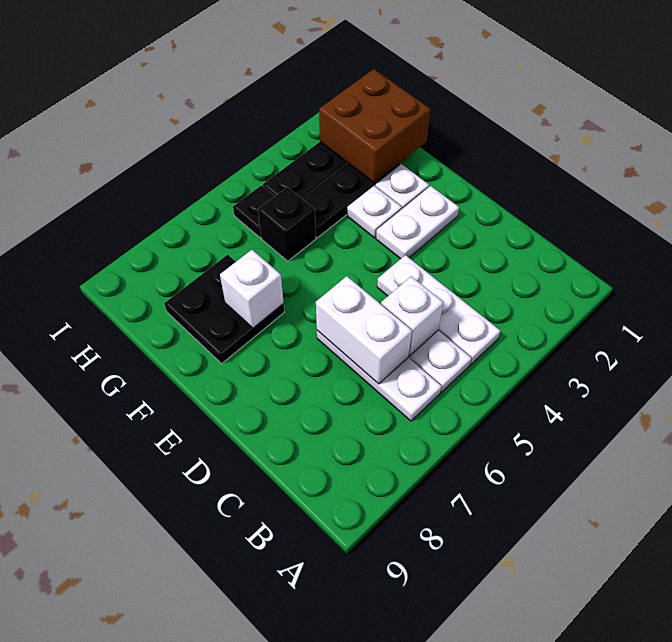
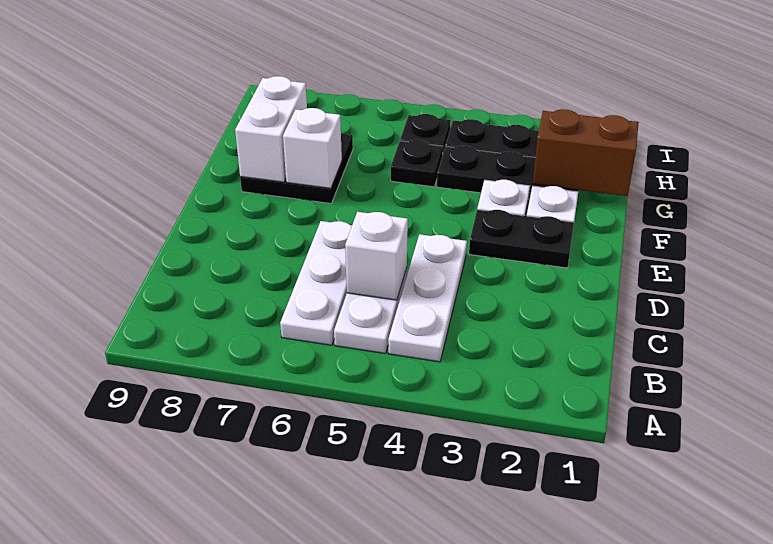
white brick C6:D6 level 2 -> white brick F8:G8 level 2
white plate E2:E3 level 1 -> black plate E2:E3 level 1
brown brick G1:H2 level 2 -> brown brick G1:G2 level 2
black brick G5 level 1 -> black plate G5 level 1

